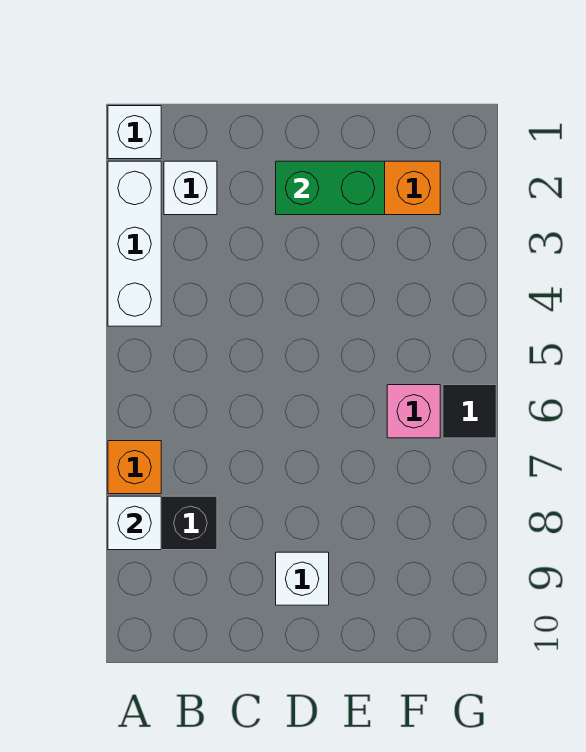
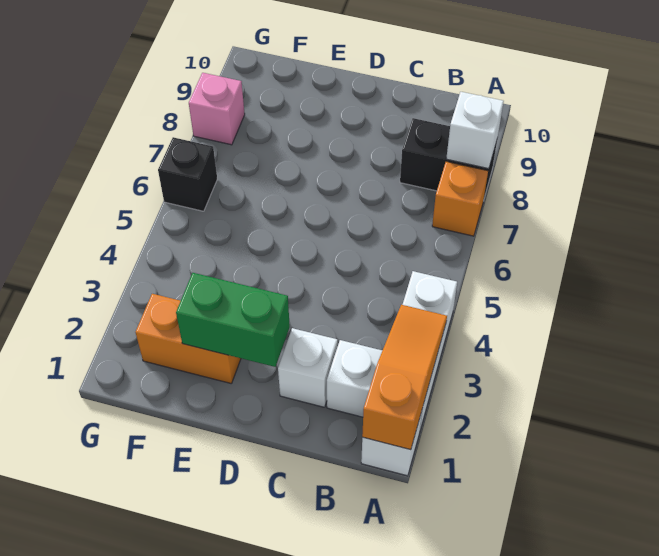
none -> orange slope A1:A3 level 2 top 1
white brick D9 level 1 -> white brick C2 level 1
pink brick F6 level 1 -> pink brick G8 level 1
black tile G6 level 1 -> black brick G6 level 1

